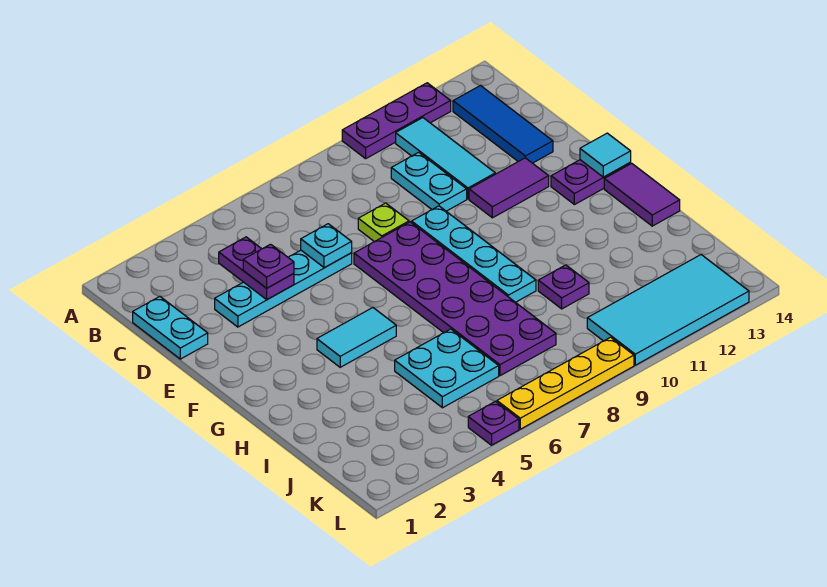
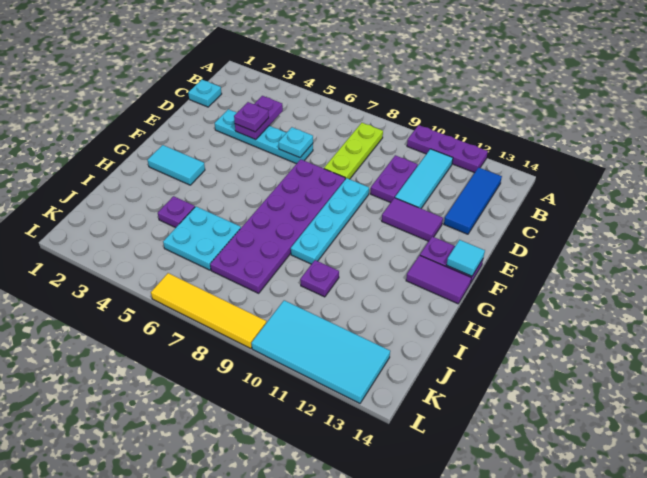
cyan plate C1:D1 level 1 -> cyan plate C1 level 1
cyan plate C10:D10 level 1 -> purple plate C10:D10 level 1
lime plate D8 level 1 -> lime plate B8:D8 level 1
cyan tile G4:G5 level 1 -> cyan tile G2:G3 level 1
purple tile G14:H14 level 1 -> purple tile G13:G14 level 1
purple plate L5 level 1 -> purple plate I4 level 1
yellow plate L6:L9 level 1 -> yellow tile L6:L9 level 1

